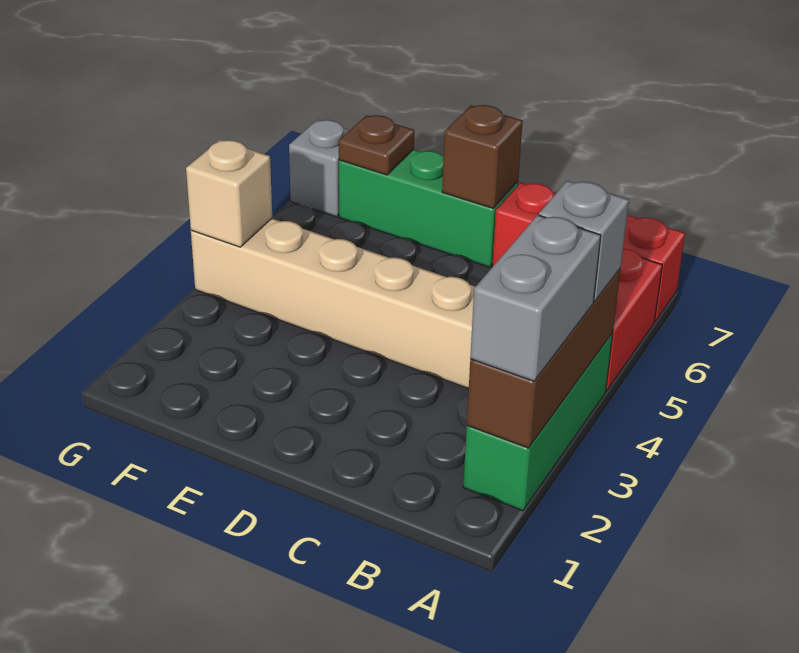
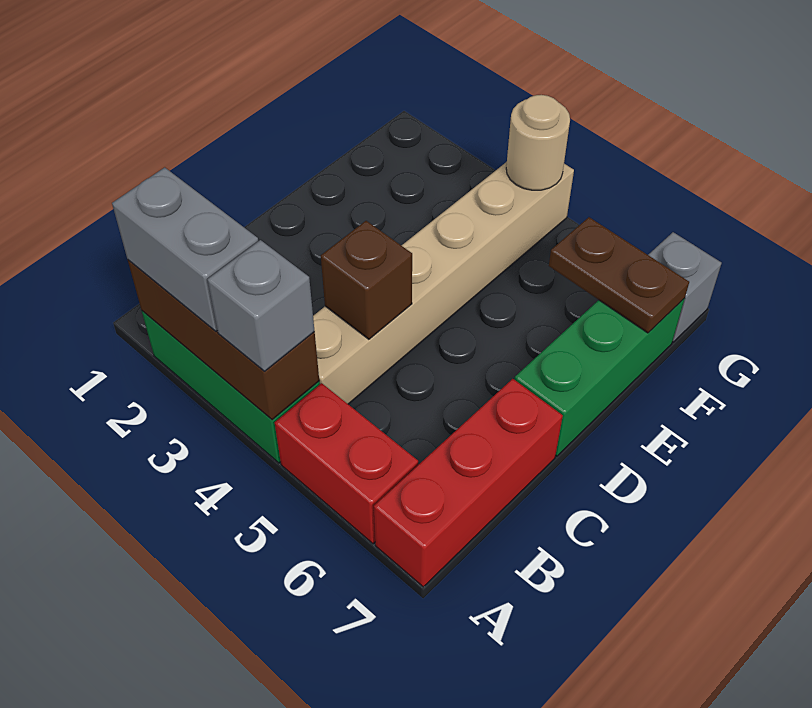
brown brick D7 level 2 -> brown brick C4 level 2
brown plate F7 level 2 -> brown plate F6:F7 level 2
tan brick G4 level 2 -> tan round brick G4 level 2

